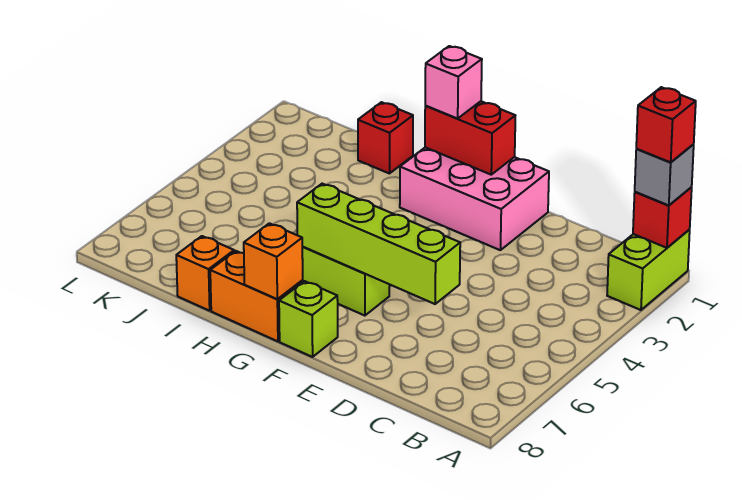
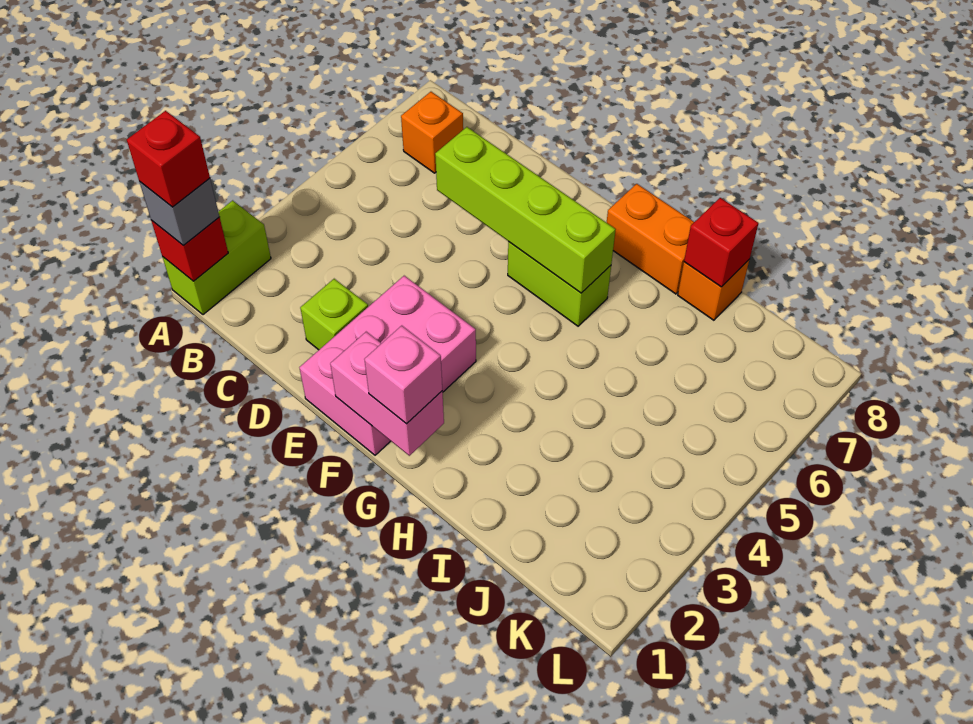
pink brick E1:G2 level 1 -> pink brick E1:F3 level 1
red brick F1:G1 level 2 -> pink brick F1:G1 level 2
lime brick F8 level 1 -> lime brick D2 level 1
orange brick G8 level 2 -> orange brick B7 level 1
red brick I1 level 1 -> red brick I8 level 2

